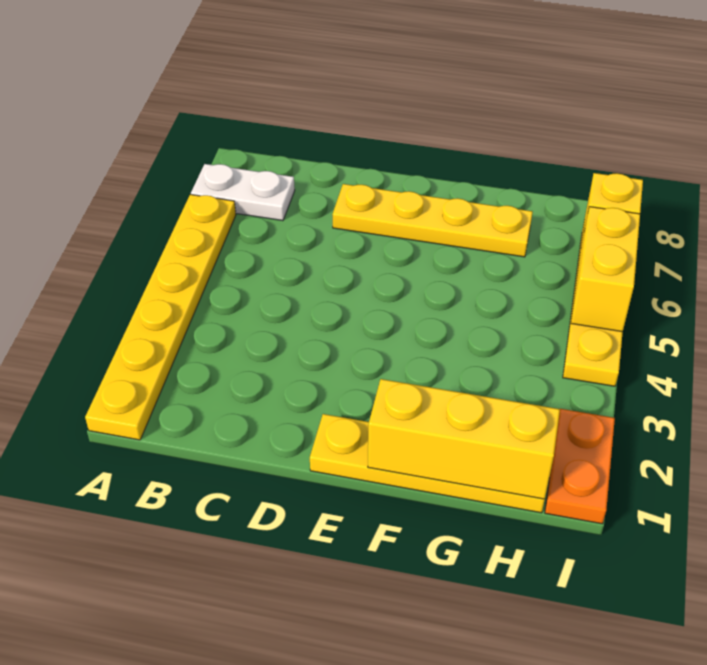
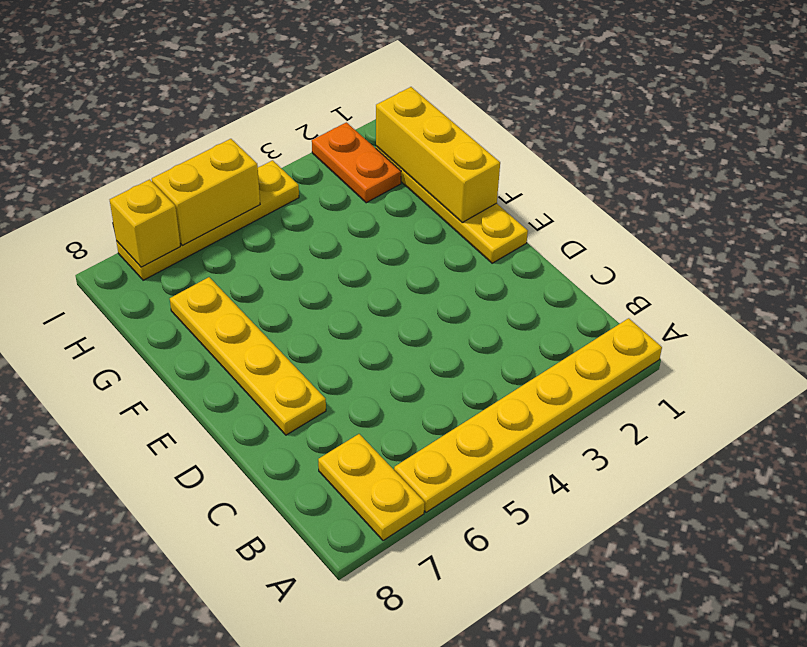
white plate A7:B7 level 1 -> yellow plate A7:B7 level 1
orange plate I1:I2 level 1 -> orange plate H2:I2 level 1

